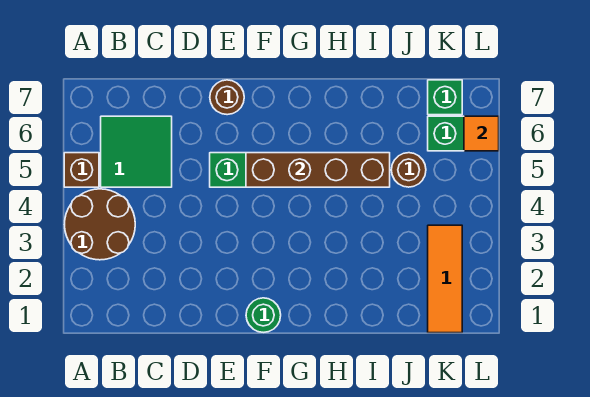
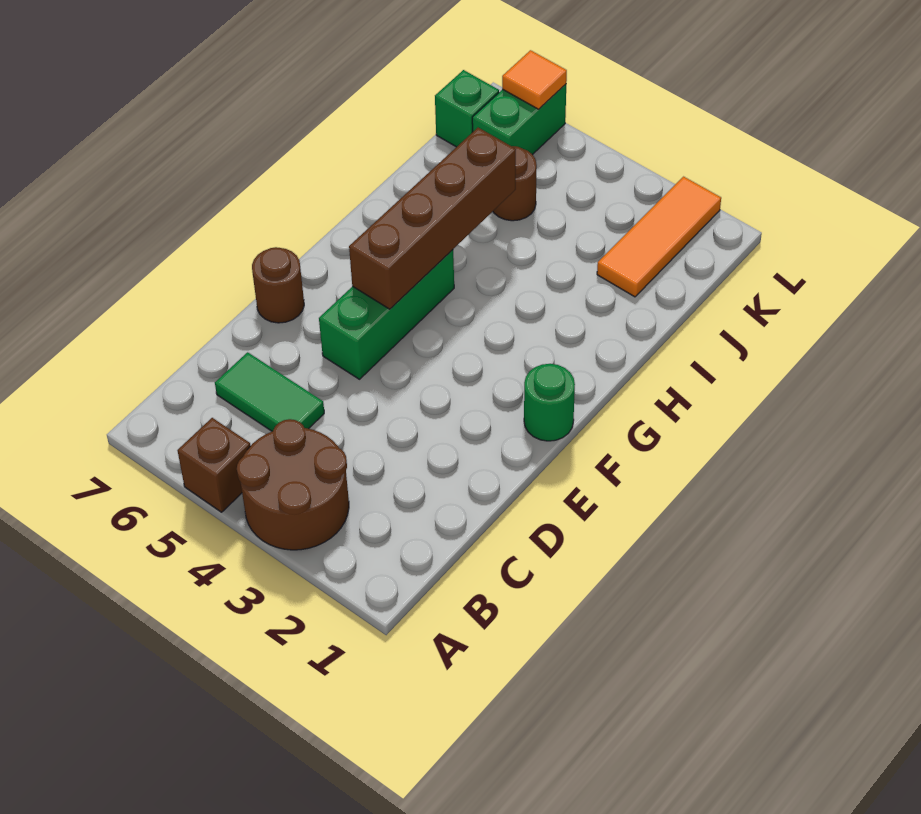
green tile B5:C6 level 1 -> green tile C5:C6 level 1
orange tile K1:K3 level 1 -> orange tile J2:L2 level 1

